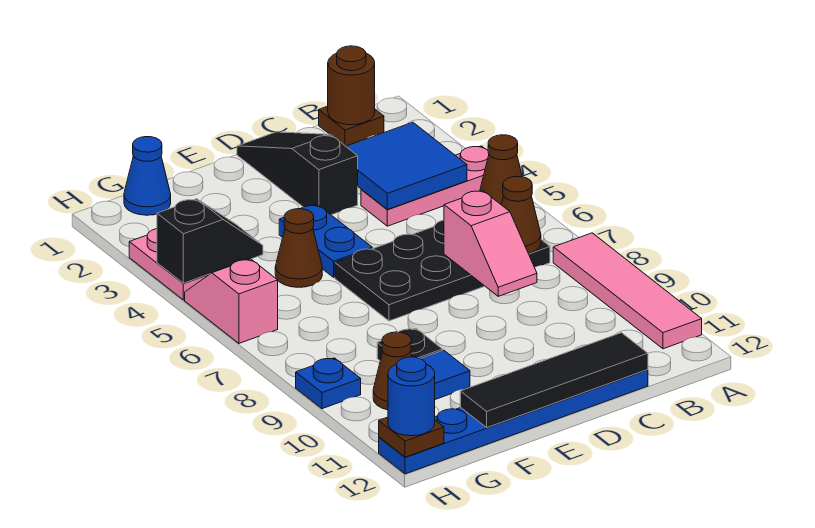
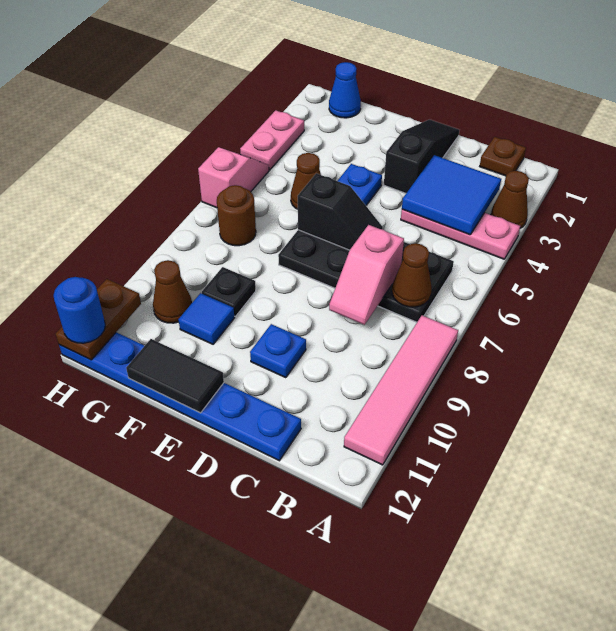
brown cone A5 level 1 -> brown cone A3 level 1
brown round brick B1 level 2 -> brown round brick G7 level 1
black tile C12:F12 level 2 -> black tile E12:F12 level 2
black slope G4:H4 level 2 top H -> black slope D6:E6 level 2 top E
blue plate H9 level 1 -> blue plate D10 level 1
brown plate H12 level 2 -> brown plate H11:H12 level 2

